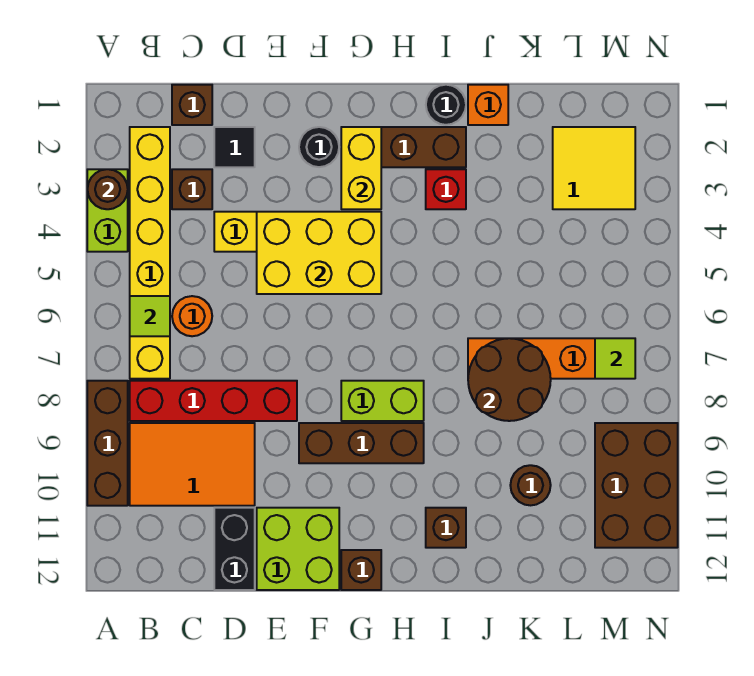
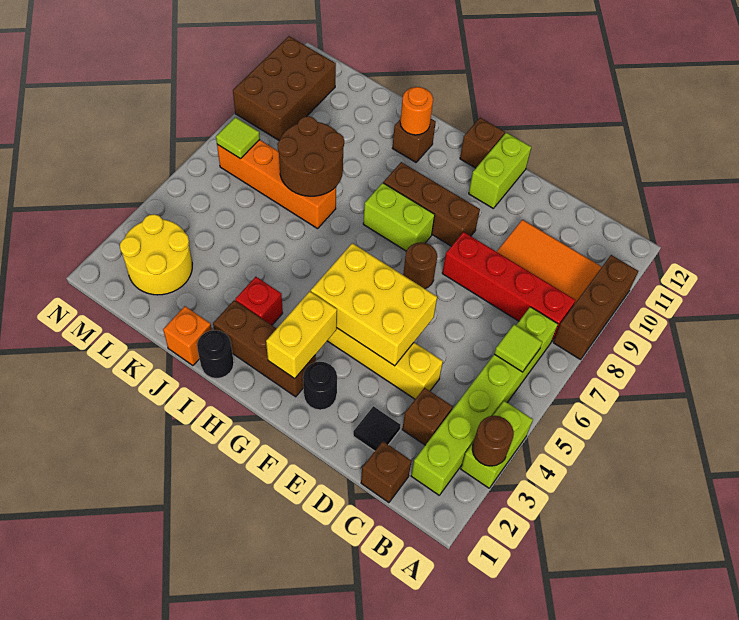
yellow brick B2:B7 level 1 -> lime brick B2:B7 level 1
orange round brick C6 level 1 -> orange round brick I11 level 2
black brick D11:D12 level 1 -> none
lime brick E11:F12 level 1 -> lime brick F11:F12 level 1
brown round brick K10 level 1 -> brown round brick F7 level 1
yellow tile L2:M3 level 1 -> yellow round brick L2:M3 level 1

